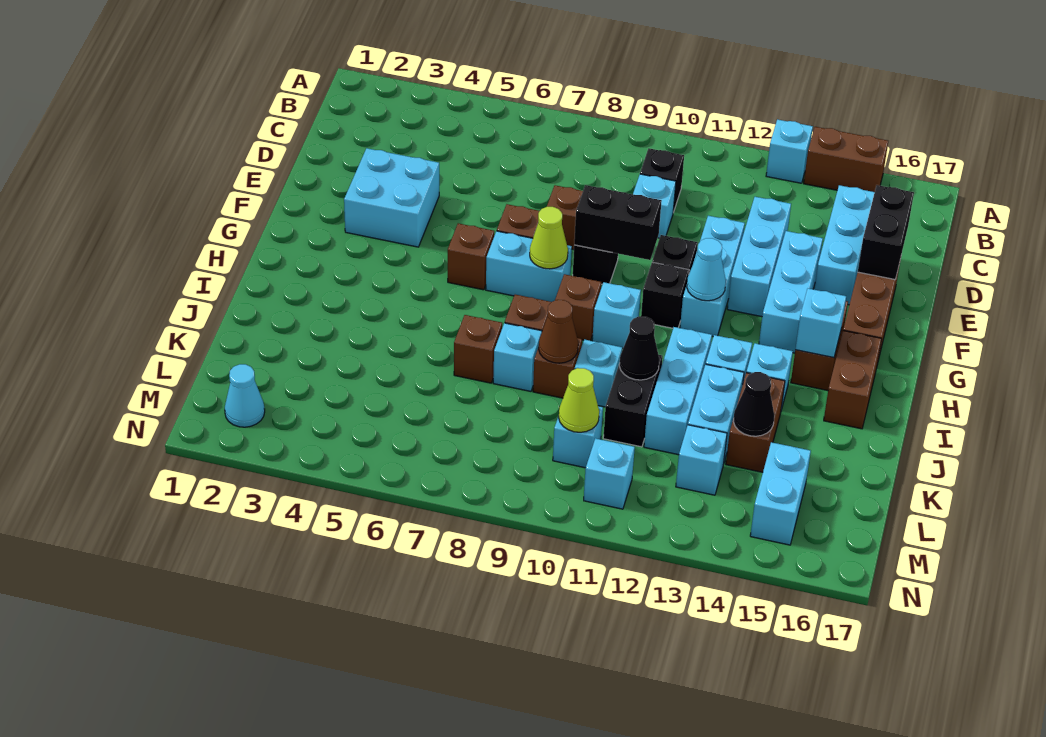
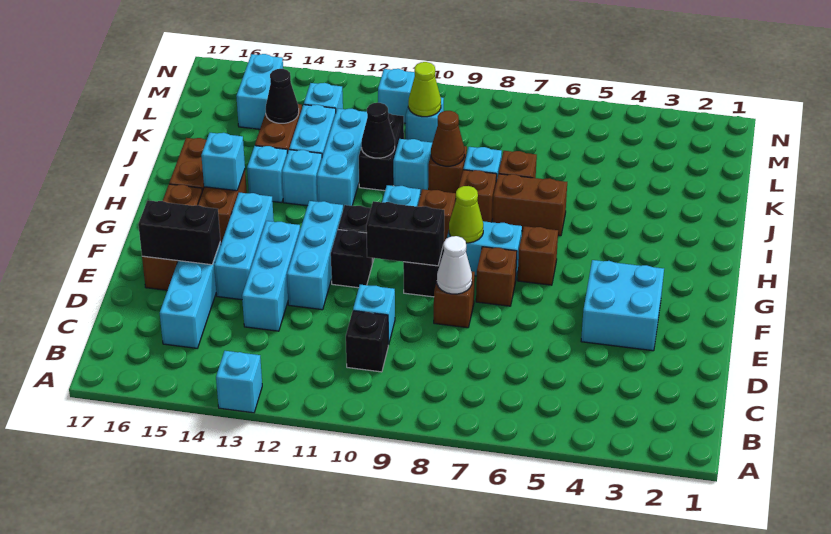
brown brick A14:A15 level 1 -> brown brick I6:I7 level 1
black brick D16:E16 level 2 -> black brick E15:E16 level 2
none -> white cone E8 level 2
cyan cone G12 level 2 -> none
cyan cone M2 level 1 -> none

